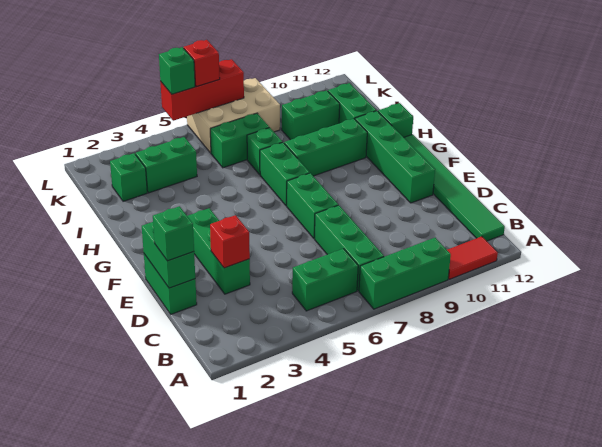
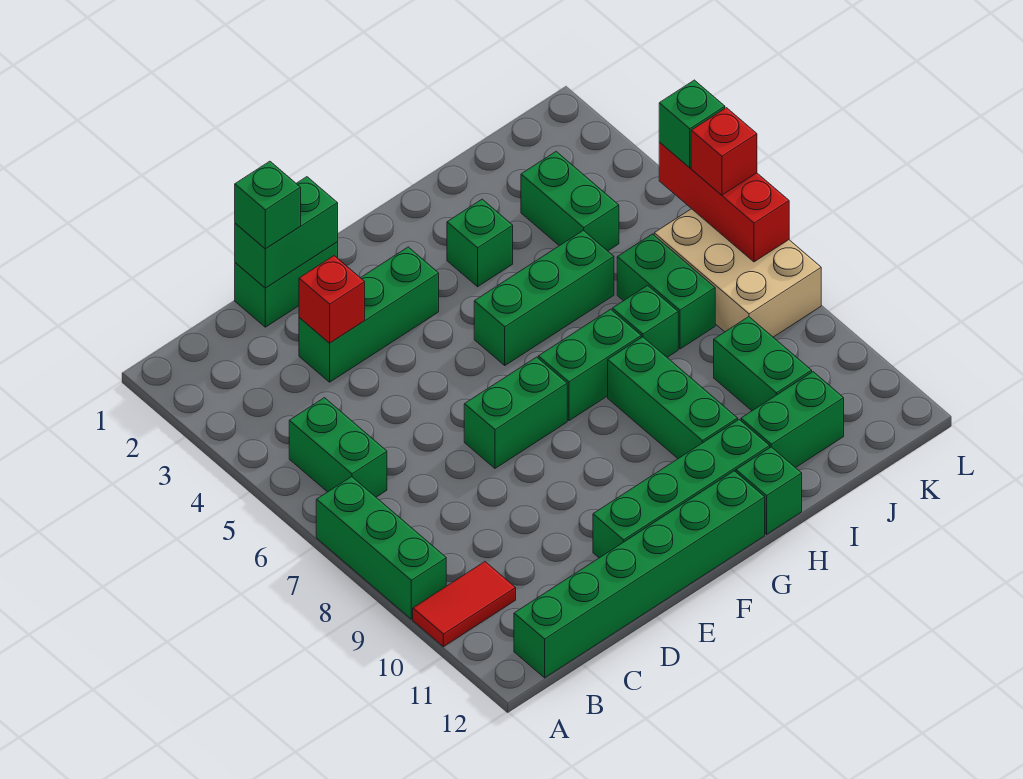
red tile A10:A11 level 1 -> red tile A10:B10 level 1
green brick B7:D7 level 1 -> green brick G5:I5 level 1
green tile B12:G12 level 1 -> green brick B12:G12 level 1
green brick J2 level 1 -> green brick H3 level 1

